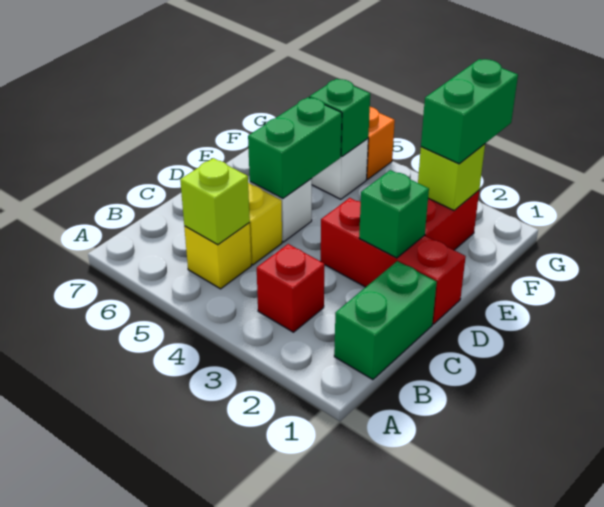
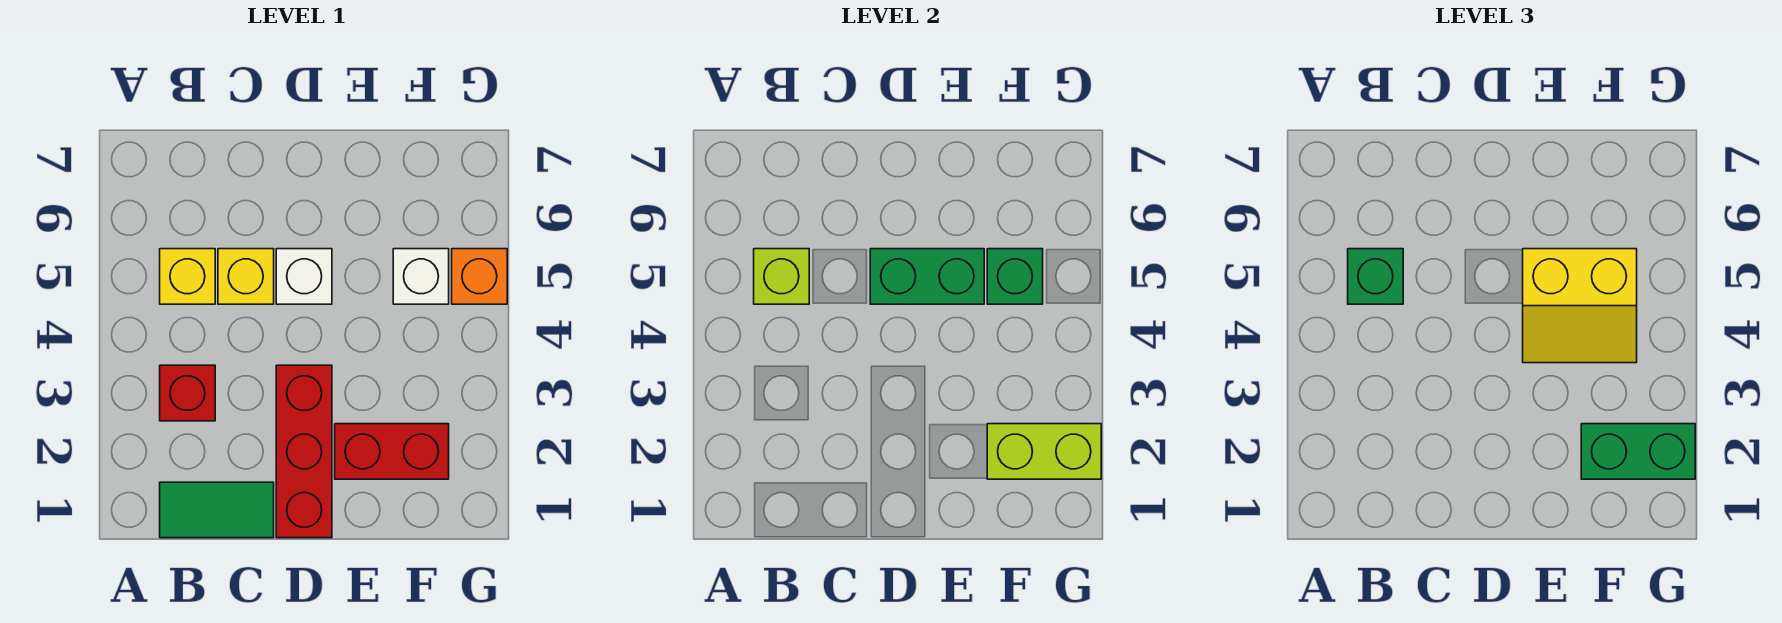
green brick B1:C1 level 1 -> green tile B1:C1 level 1
green brick D2 level 2 -> green brick B5 level 3
none -> yellow slope E4:F5 level 3 top 5
lime brick F2 level 2 -> lime brick F2:G2 level 2

